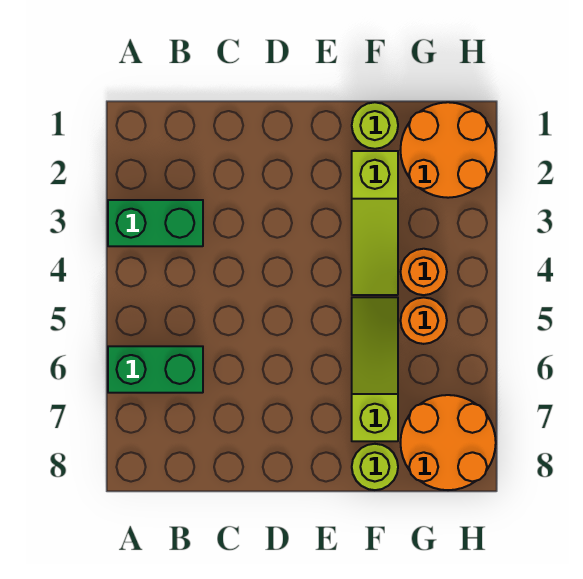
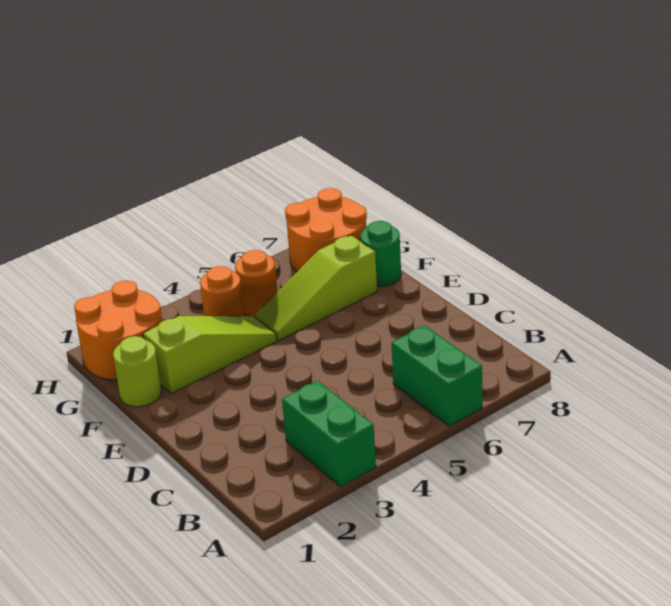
lime round brick F8 level 1 -> green round brick F8 level 1

